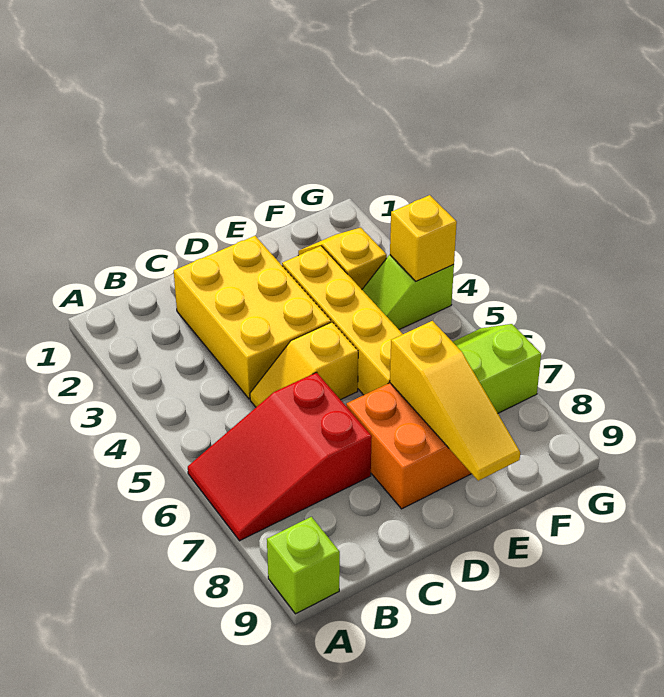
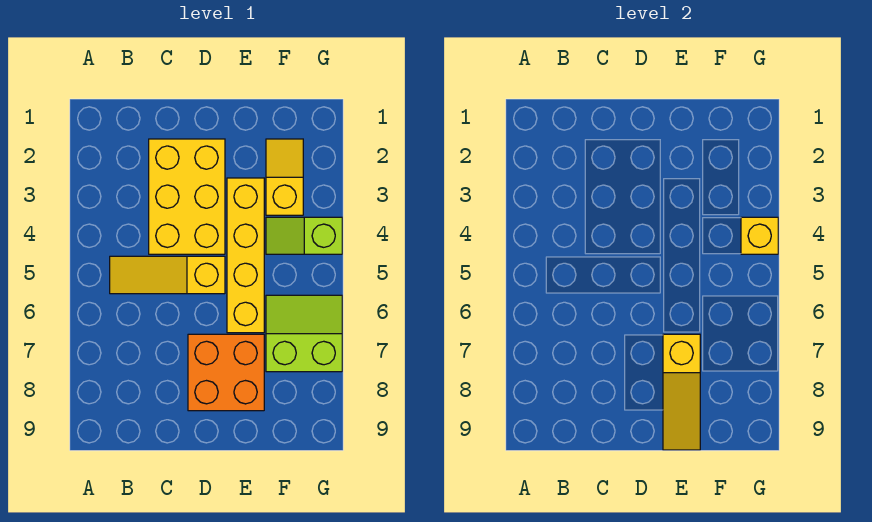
red slope A6:C7 level 1 top C -> none
lime brick A9 level 1 -> none
yellow slope C5:D5 level 1 top D -> yellow slope B5:D5 level 1 top D

